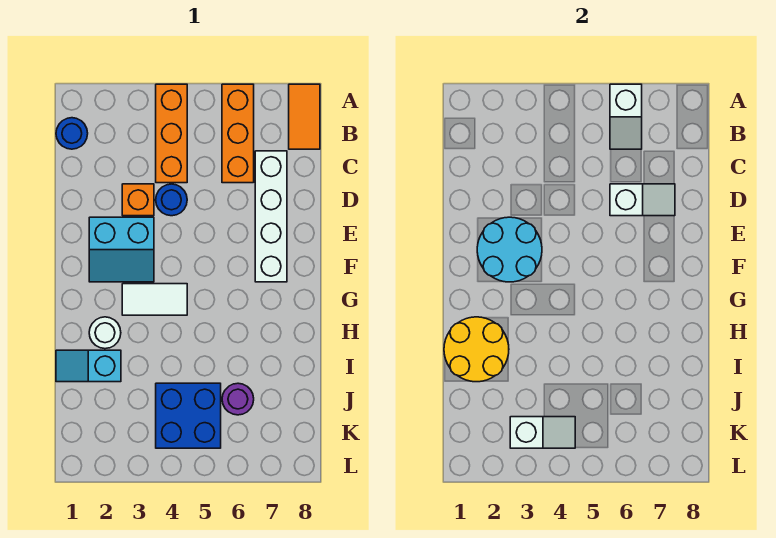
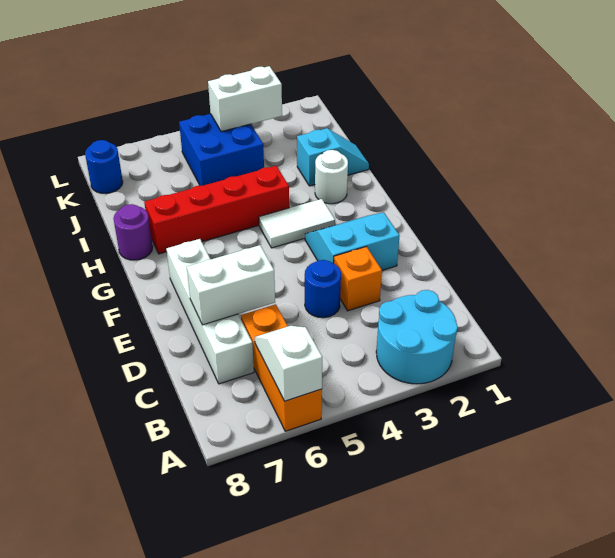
orange brick A4:C4 level 1 -> none
orange tile A8:B8 level 1 -> none
blue round brick B1 level 1 -> blue round brick K8 level 1
white slope D6:D7 level 2 top 6 -> white brick D6:D7 level 2
cyan round brick E2:F3 level 2 -> cyan round brick A2:B3 level 1
yellow round brick H1:I2 level 2 -> none
none -> red brick H4:H7 level 1
purple round brick J6 level 1 -> purple round brick H8 level 1
white slope K3:K4 level 2 top 3 -> white brick K3:K4 level 2

